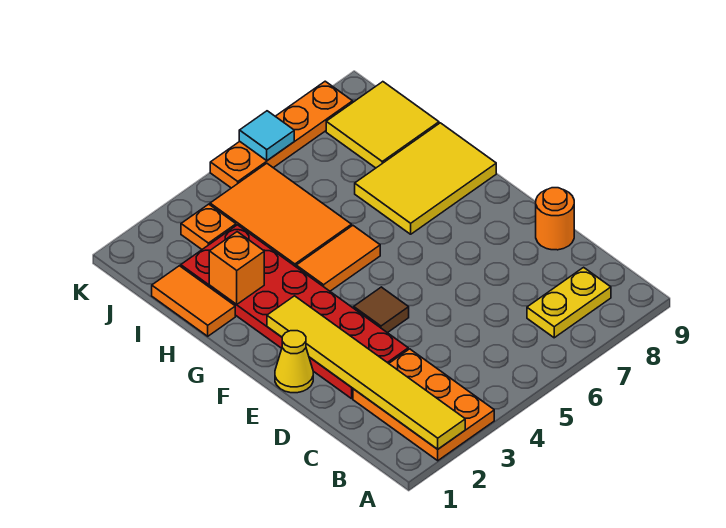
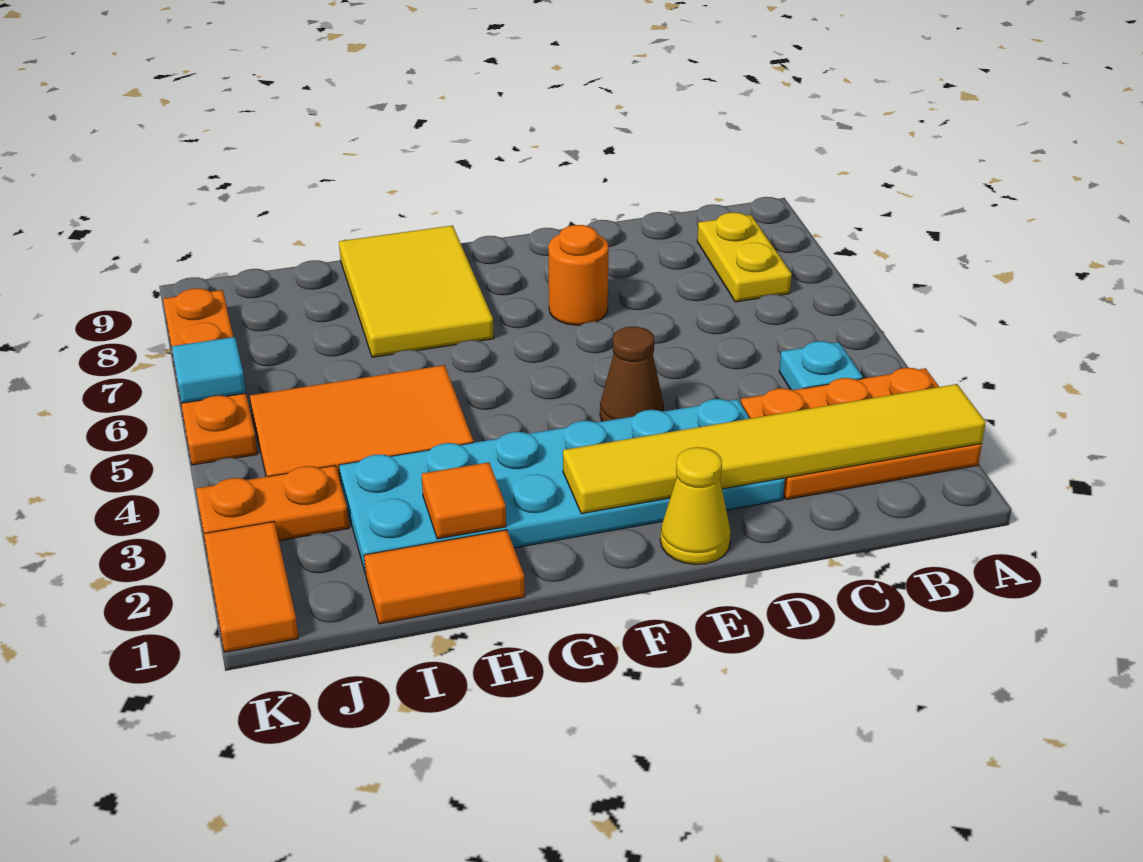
none -> cyan plate B4 level 1
red plate D2:I3 level 1 -> cyan plate D2:I3 level 1
orange round brick D9 level 1 -> orange round brick E7 level 1
brown tile E4 level 1 -> brown cone E4 level 1
orange tile G4:G5 level 1 -> orange tile K1:K2 level 1
orange brick H2 level 2 -> orange tile H2 level 2
yellow tile I8:J9 level 1 -> none
orange plate J3 level 1 -> orange plate J3:K3 level 1

